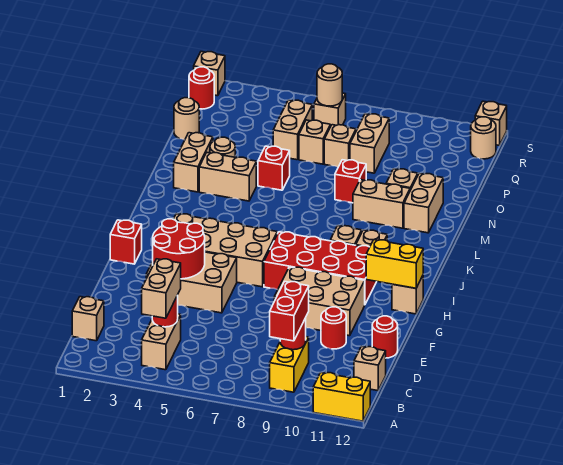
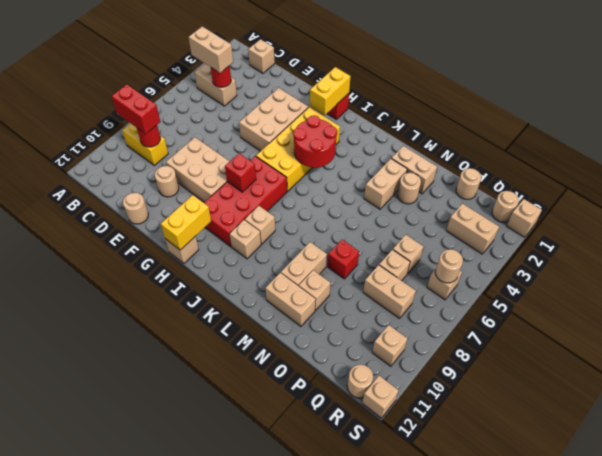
yellow brick A11:A12 level 1 -> yellow brick H1:H2 level 2
tan brick C12 level 1 -> tan brick R10 level 1
red round brick E10 level 1 -> tan round brick E10 level 1
red round brick E12 level 1 -> tan round brick E12 level 1
red round brick F3:G4 level 2 -> red round brick I4:J5 level 2
tan brick F8:G10 level 1 -> tan brick E8:G9 level 1
tan brick H3:I6 level 1 -> yellow brick H3:I6 level 1
red brick N5 level 1 -> red brick H8 level 2
tan brick P5:Q5 level 1 -> tan brick Q3:R3 level 1
red round brick R1 level 1 -> tan round brick R1 level 1

